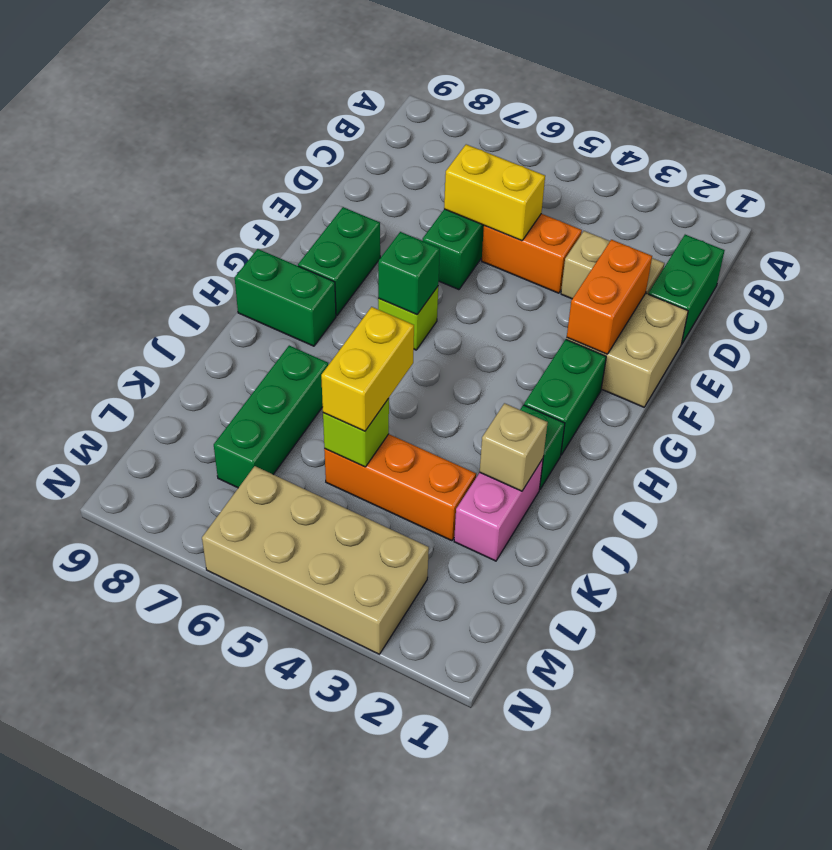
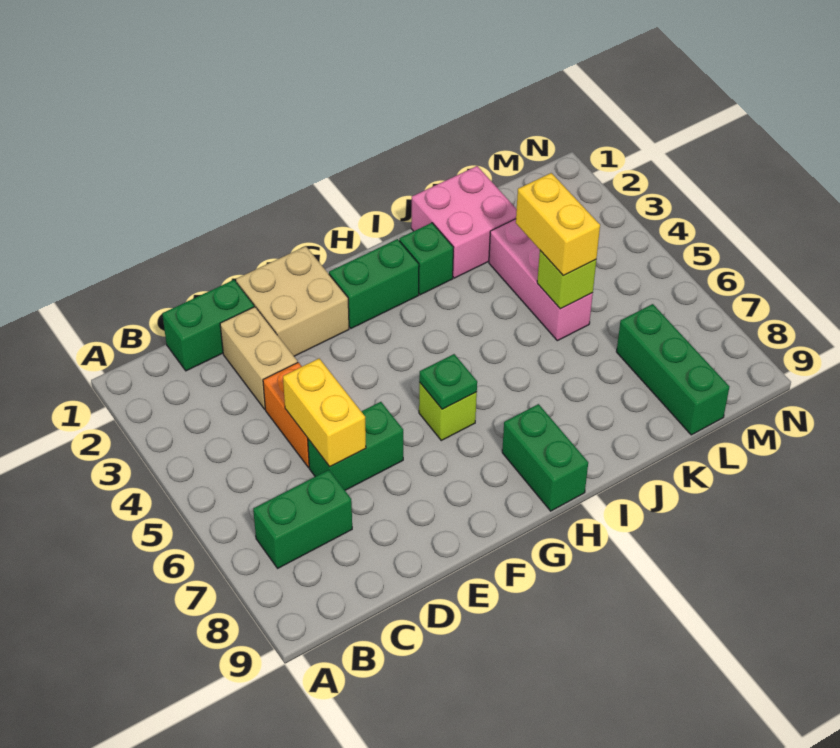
orange brick E2:F2 level 2 -> none
green brick F8:G8 level 1 -> green brick B7:C7 level 1
green brick G6 level 2 -> green plate G6 level 2
pink brick J2:K2 level 1 -> pink brick J1:K2 level 1
tan brick J2 level 2 -> none
yellow brick J5:K5 level 3 -> yellow brick K4:K5 level 3
green brick J7:L7 level 1 -> green brick L7:L9 level 1
orange brick K3:K5 level 1 -> pink brick K3:K5 level 1
tan brick M3:N6 level 1 -> none

